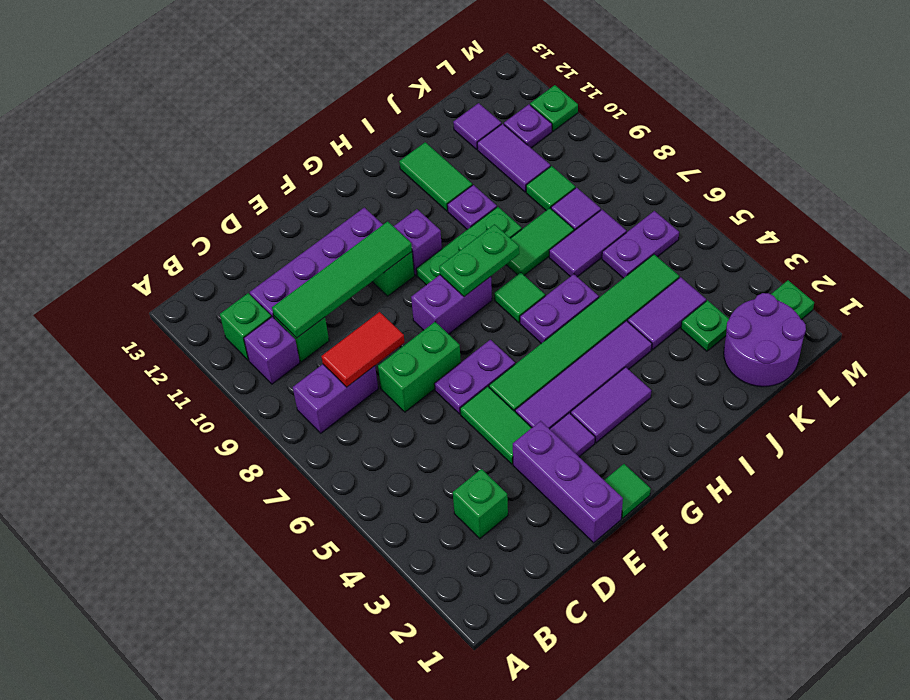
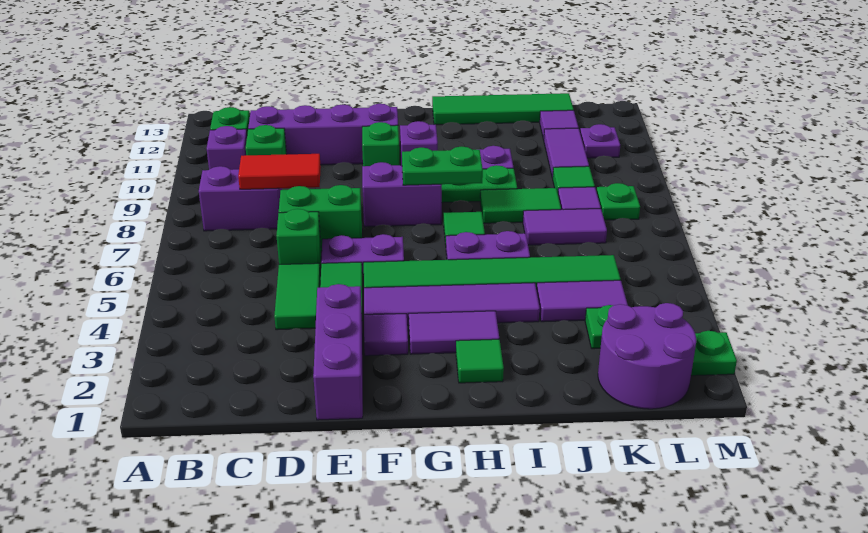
green brick C3 level 1 -> green brick D6 level 1
green tile C10:F10 level 2 -> green tile H13:K13 level 1
green tile F1 level 1 -> green tile H2 level 1
green tile I11:I12 level 1 -> green tile D4:D5 level 1
purple plate K6:L6 level 1 -> none
green plate M11 level 1 -> green plate L8 level 1

